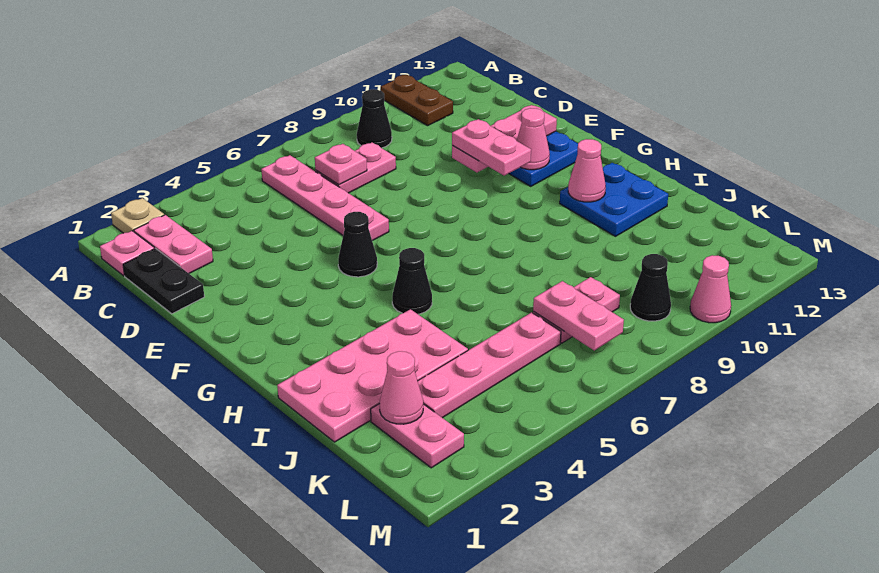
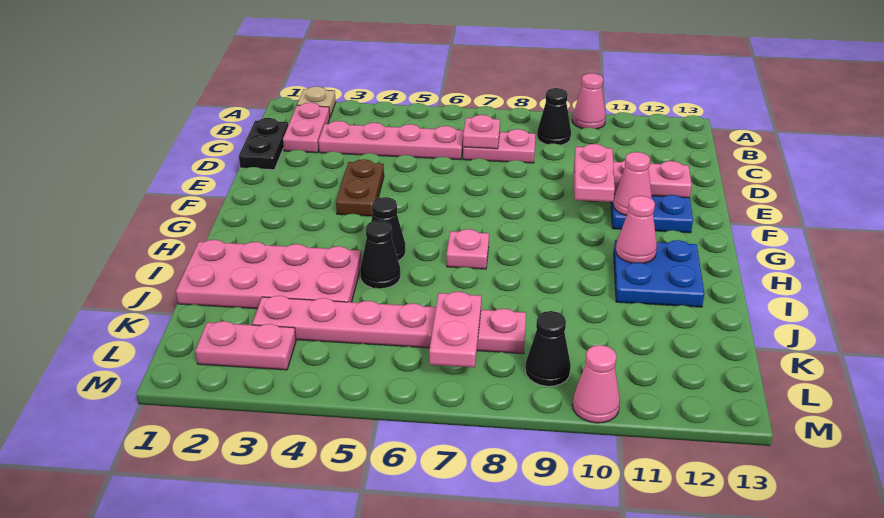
brown plate A11:B11 level 1 -> brown plate E4:F4 level 1
pink plate B1 level 1 -> pink plate H7 level 1
pink plate B6:E6 level 1 -> pink plate C3:C6 level 1
black cone F5 level 1 -> black cone I5 level 1
pink plate K2:L2 level 1 -> pink plate L2:L3 level 1
pink cone K2 level 2 -> pink cone A10 level 1

